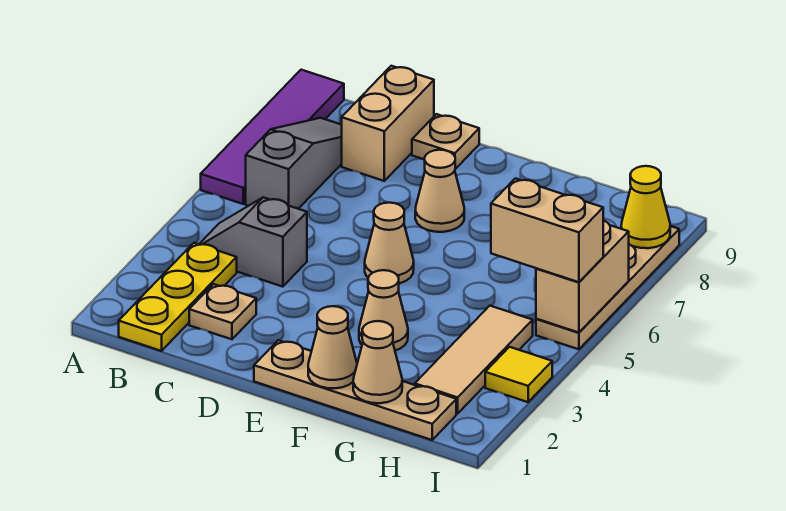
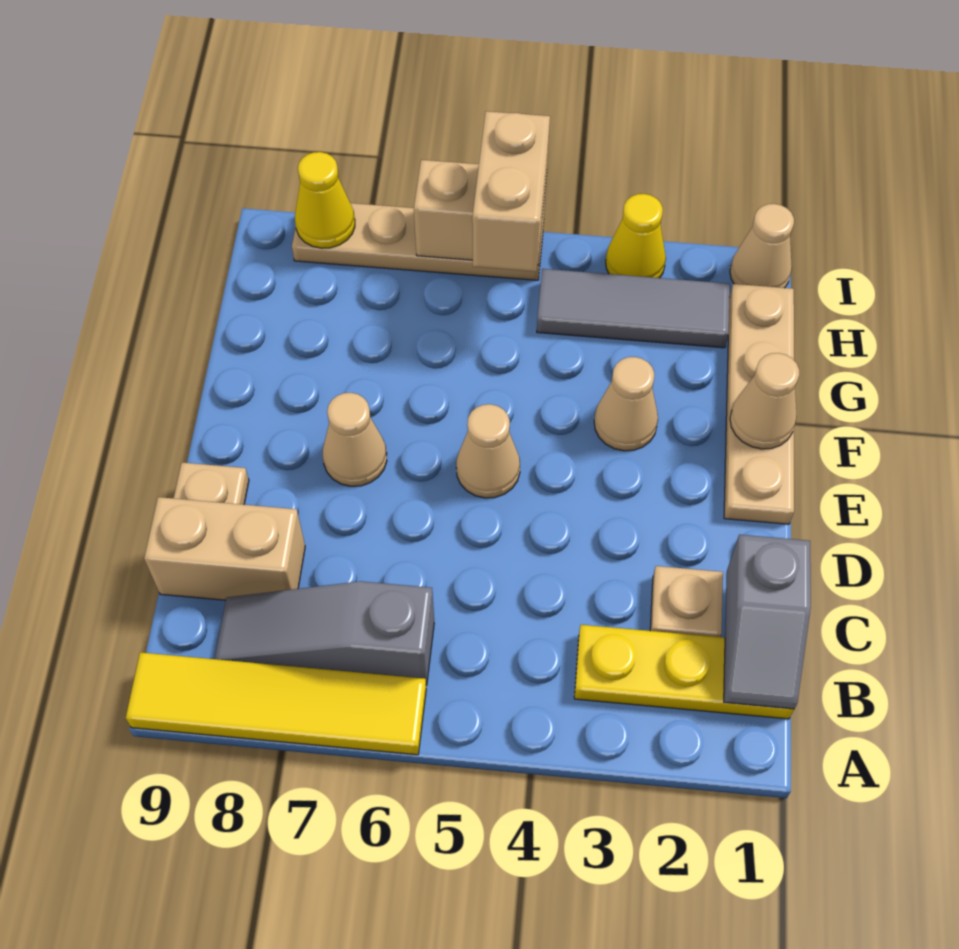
purple tile A6:A9 level 1 -> yellow tile A6:A9 level 1
grey slope B4:C4 level 1 top C -> grey slope B1:C1 level 2 top C
tan cone G1 level 2 -> tan cone I1 level 1
tan tile H2:H4 level 1 -> grey tile H2:H4 level 1
yellow tile I3 level 1 -> yellow cone I3 level 1

